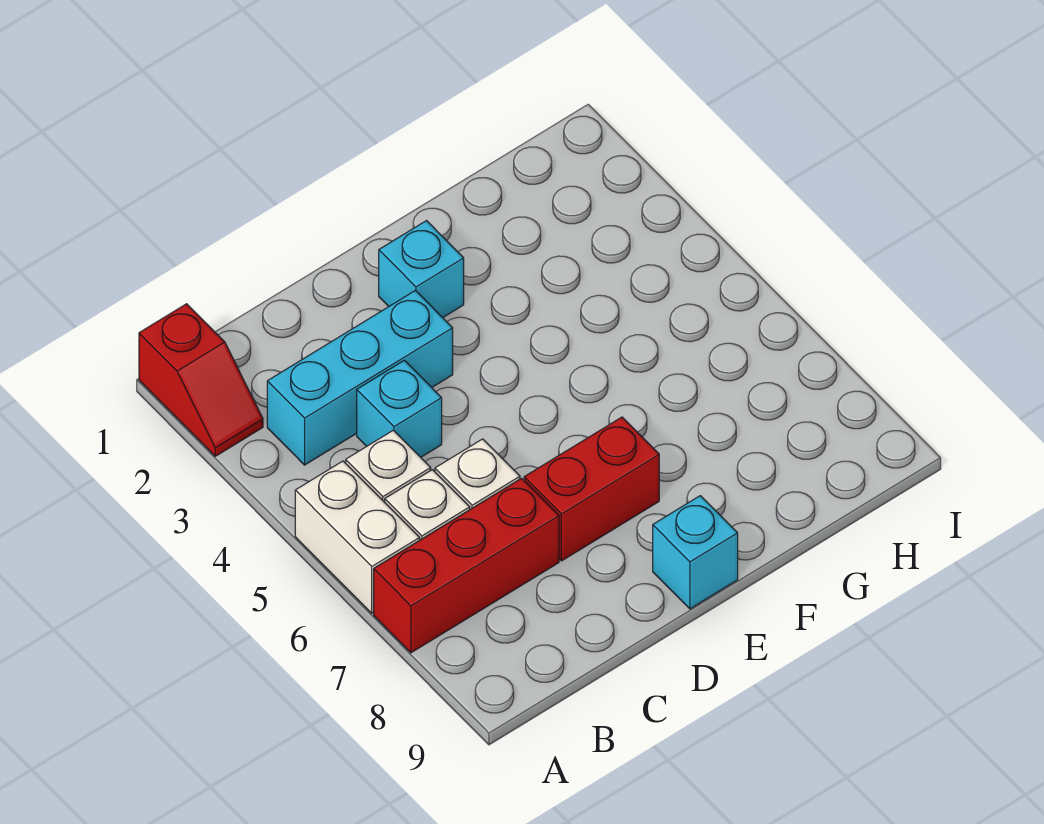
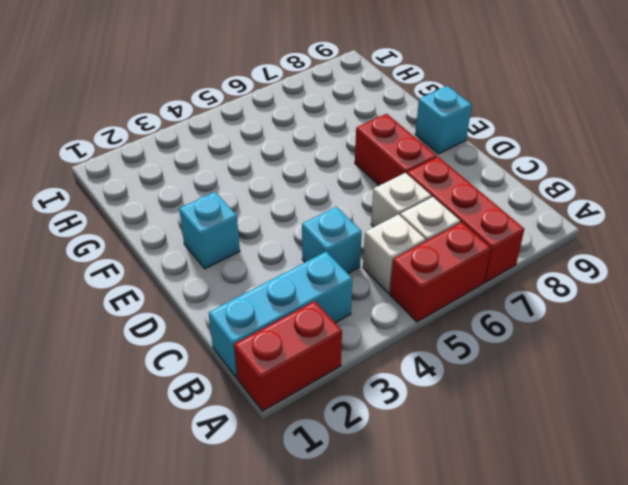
red slope A1:A2 level 1 top 1 -> red brick A1:A2 level 1
white brick A5:A6 level 1 -> red brick A5:A6 level 1
cyan brick B3:D3 level 1 -> cyan brick B1:B3 level 1

